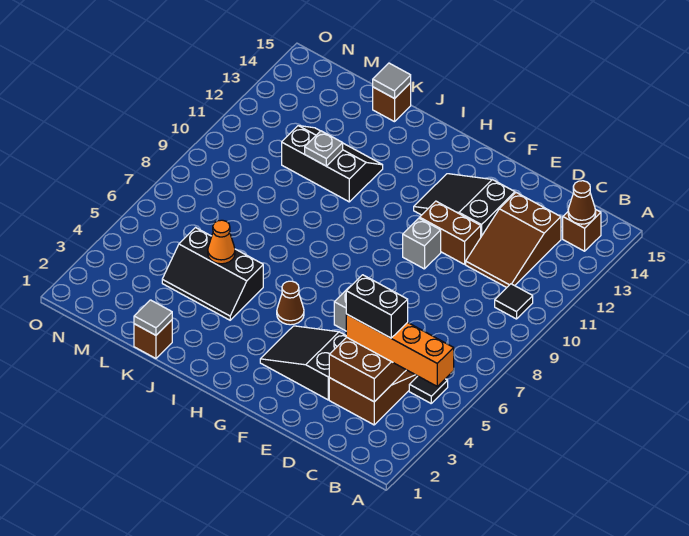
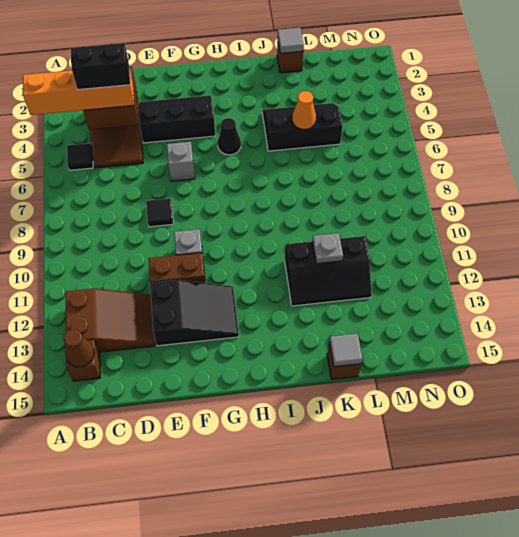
black tile B10 level 1 -> black tile E8 level 1
brown slope C11:D13 level 1 top 13 -> brown slope B12:D13 level 1 top B
black slope E3:G4 level 1 top E -> black slope E3:G4 level 1 top 4
brown cone H5 level 1 -> black cone H5 level 1

